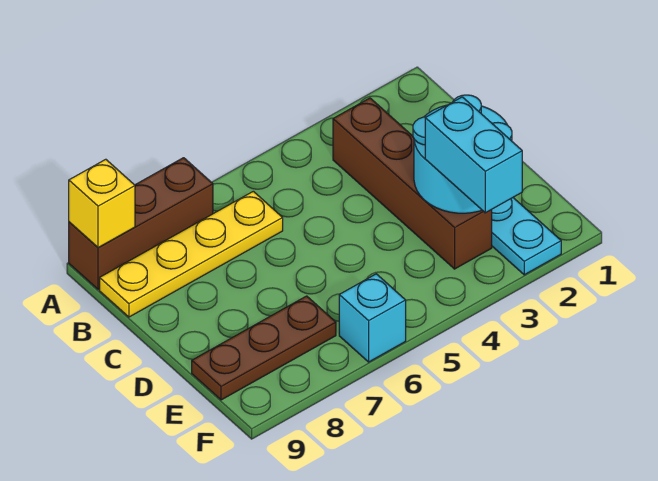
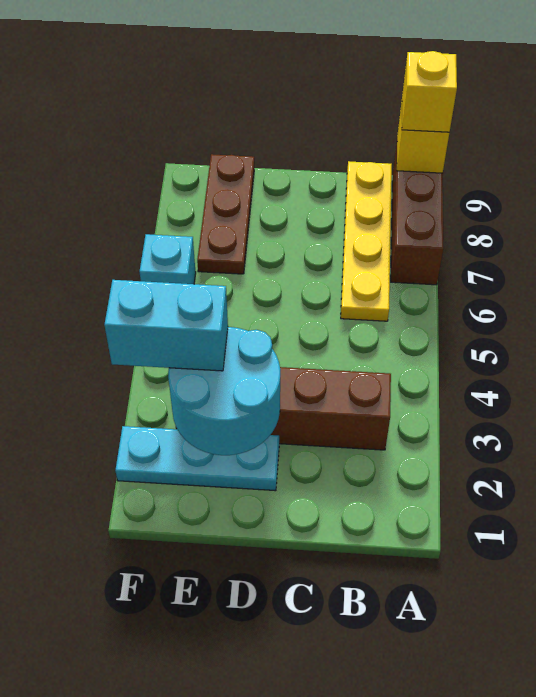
none -> yellow brick A9 level 3

